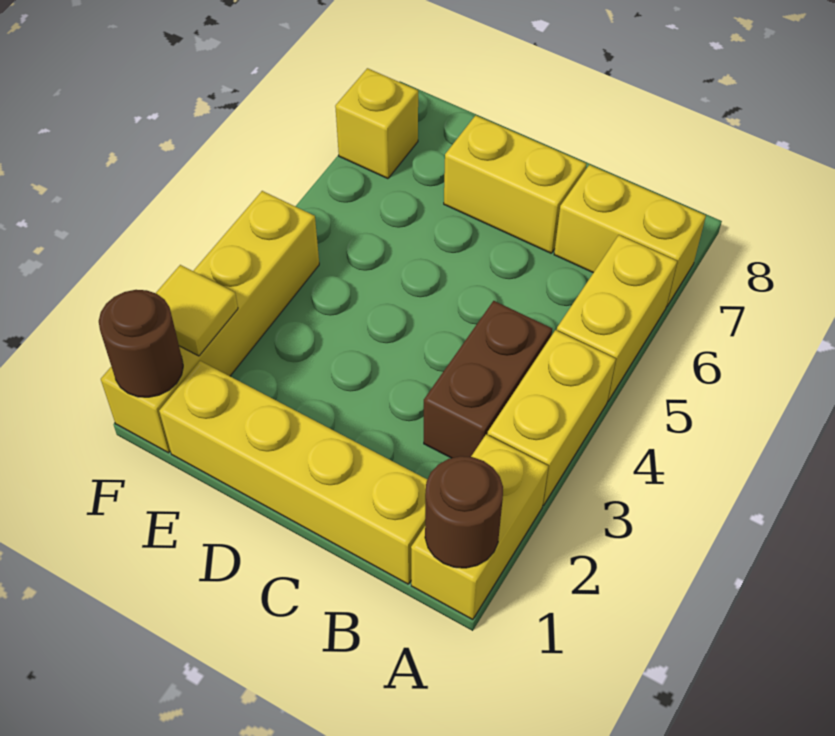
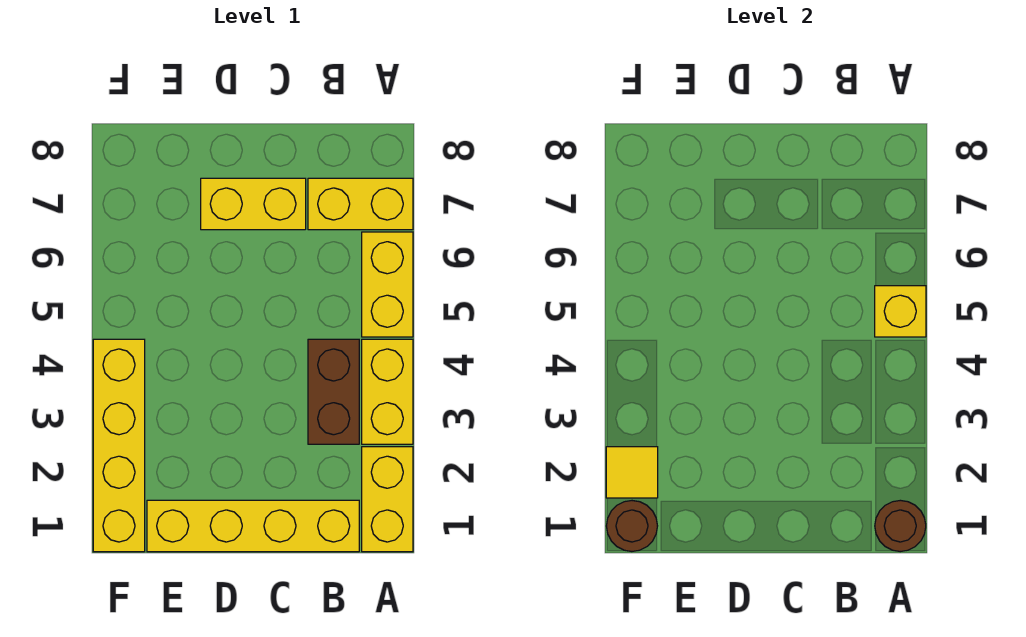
yellow brick F7 level 1 -> yellow brick A5 level 2

